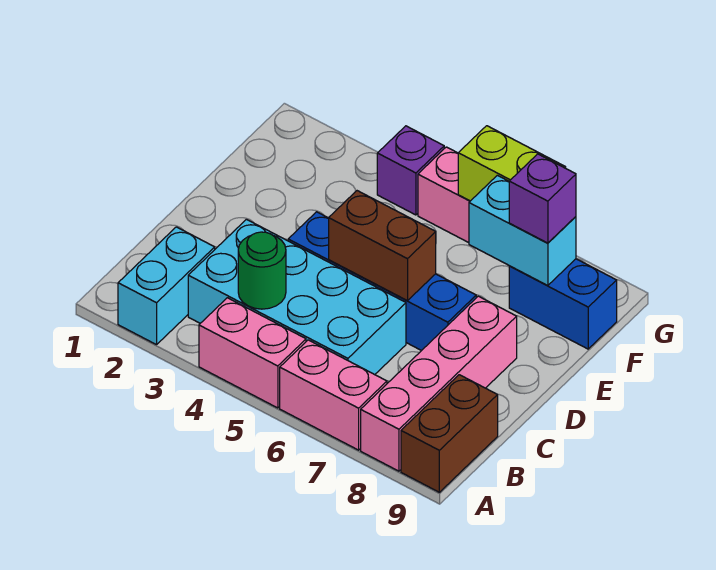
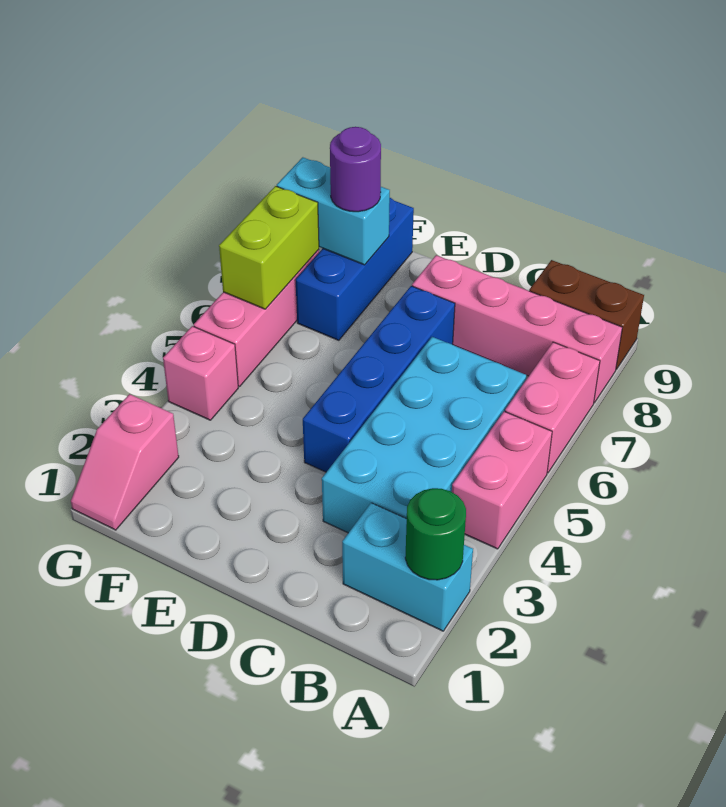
green round brick B4 level 2 -> green round brick A2 level 2
brown brick D5:D6 level 2 -> none
cyan brick F7:F8 level 2 -> cyan brick F8:G8 level 2
blue brick F8:F9 level 1 -> blue brick F7:F9 level 1
purple brick F8 level 3 -> purple round brick F8 level 3
none -> pink slope G1:G2 level 1 top 2
purple brick G4 level 1 -> pink brick G4 level 1

